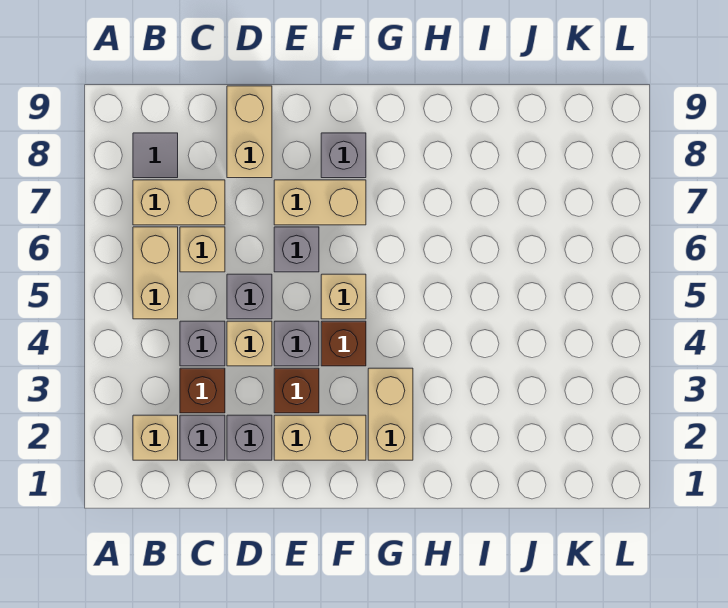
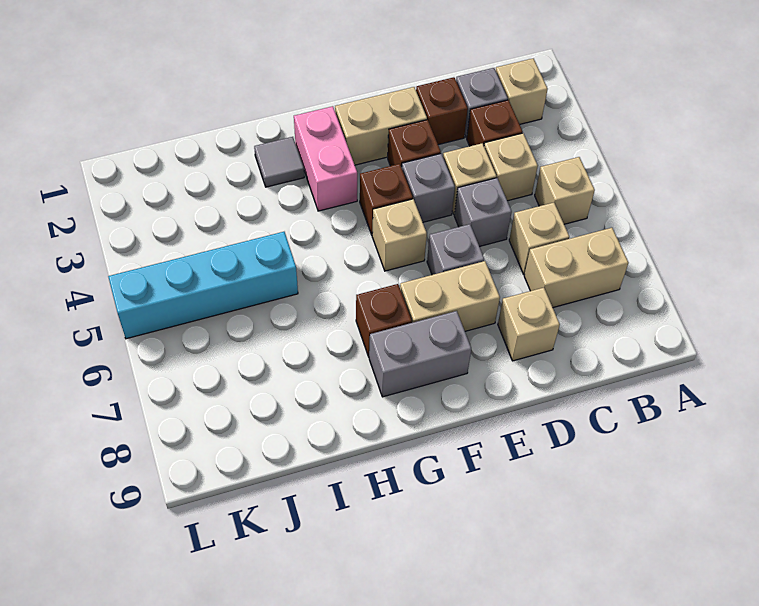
tan brick B5:B6 level 1 -> tan brick B5 level 1
grey tile B8 level 1 -> grey tile H2 level 1
grey brick C4 level 1 -> tan brick C4 level 1
grey brick D2 level 1 -> brown brick D2 level 1
tan brick D8:D9 level 1 -> tan brick D8 level 1
grey brick F8 level 1 -> grey brick F8:G8 level 1
tan brick G2:G3 level 1 -> pink brick G2:G3 level 1
none -> brown brick G7 level 1
none -> cyan brick I5:L5 level 1

